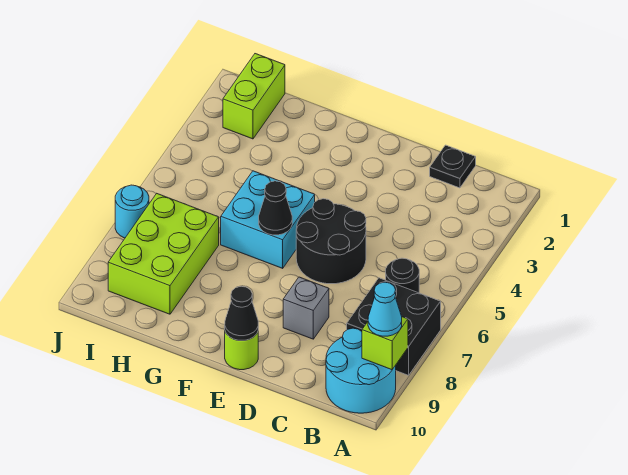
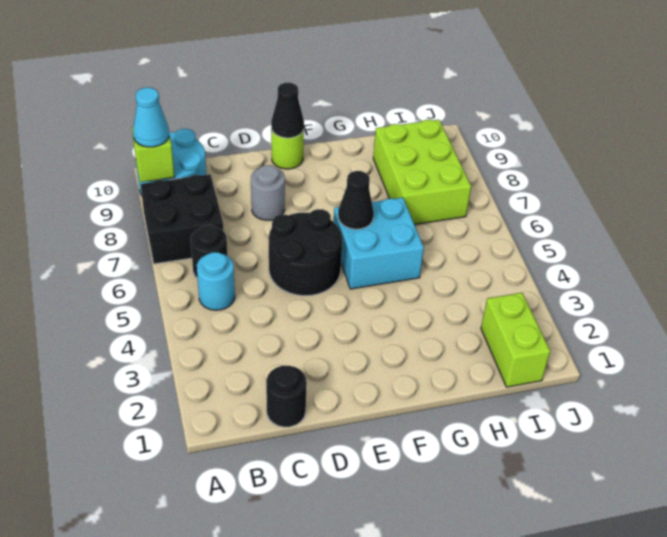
black plate C1 level 1 -> black round brick C1 level 1
grey brick D8 level 1 -> grey round brick D8 level 1
cyan round brick J7 level 1 -> cyan round brick B5 level 1

